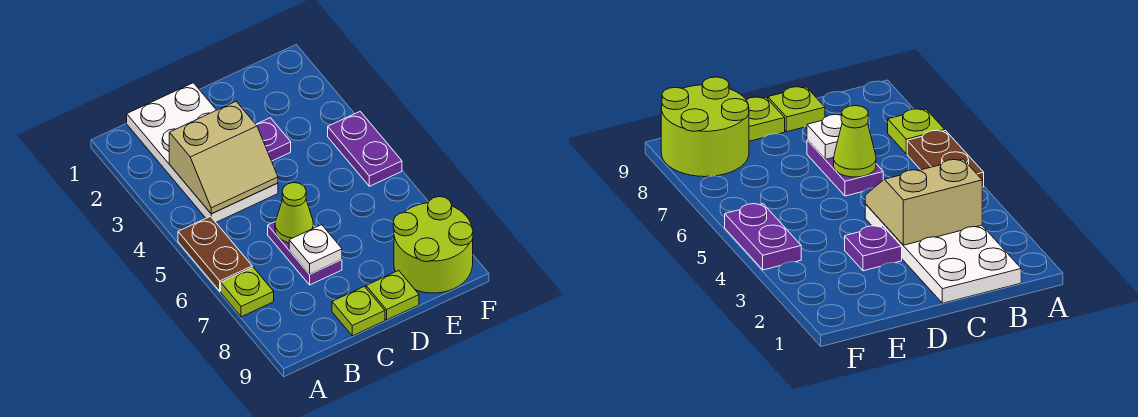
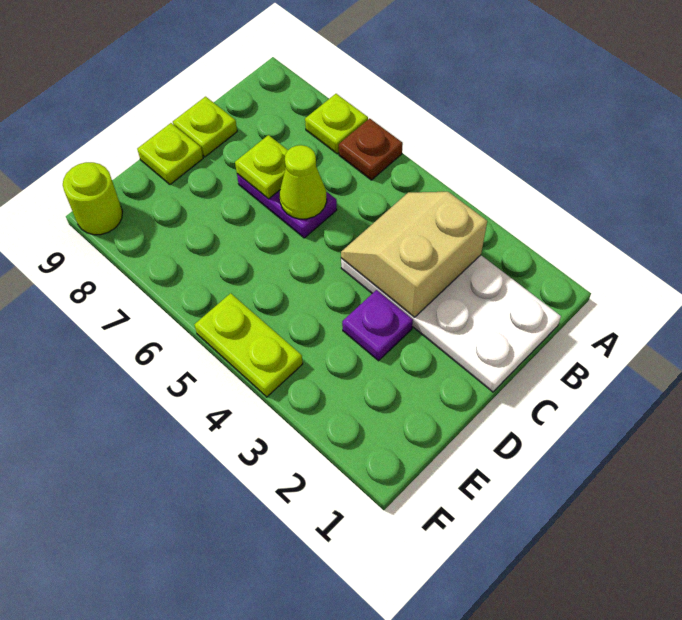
brown plate A5:A6 level 1 -> brown plate A6 level 1
white plate C7 level 2 -> lime plate C7 level 2
lime round brick E8:F9 level 1 -> lime round brick F9 level 1
purple plate F4:F5 level 1 -> lime plate F4:F5 level 1

